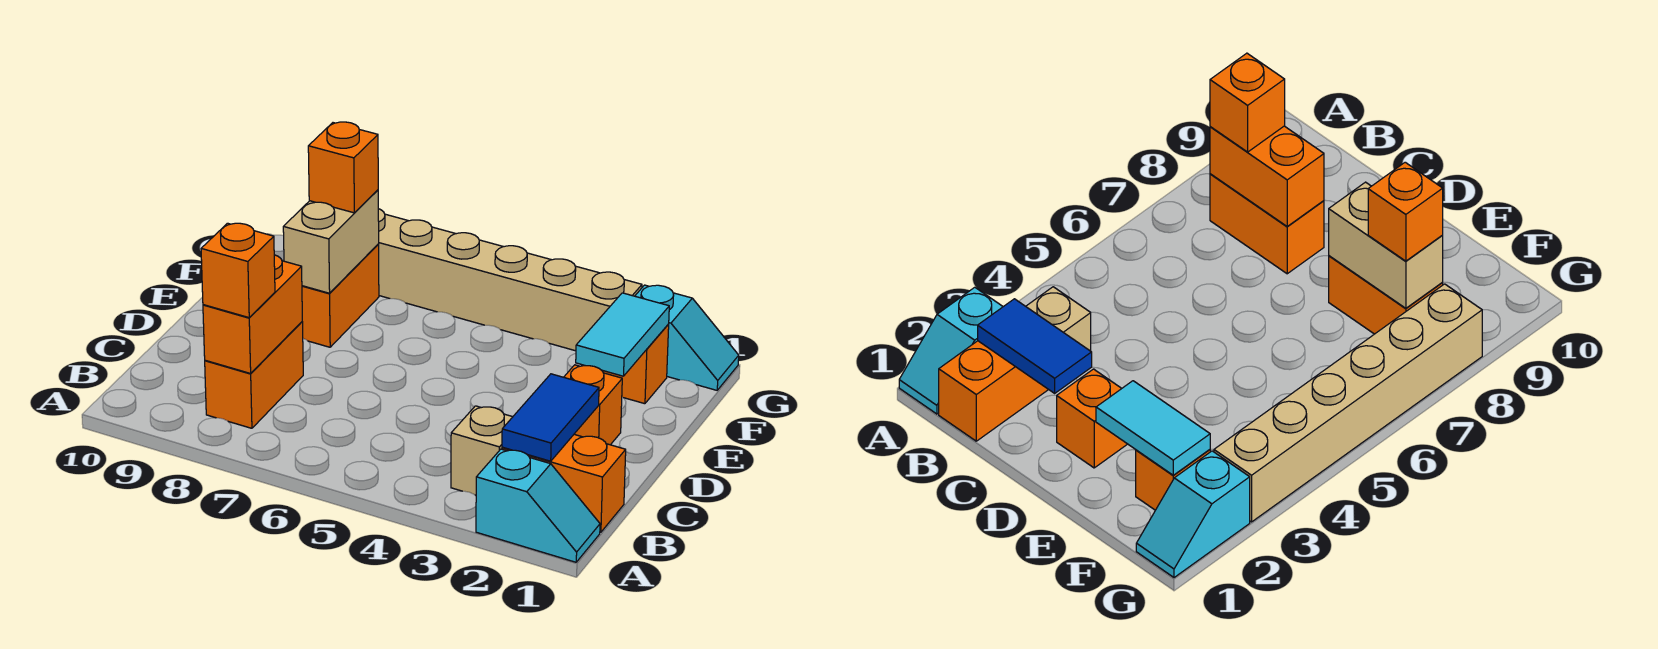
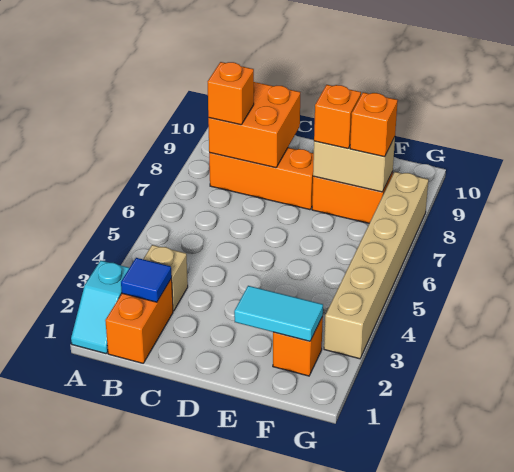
blue tile B2:C2 level 2 -> blue tile B2 level 2
orange brick B8:C8 level 1 -> orange brick B8:D8 level 1
orange brick B8:C8 level 2 -> orange brick B8:C9 level 2
orange brick D2 level 1 -> orange brick E8 level 3
cyan slope G1:G2 level 1 top 2 -> none

